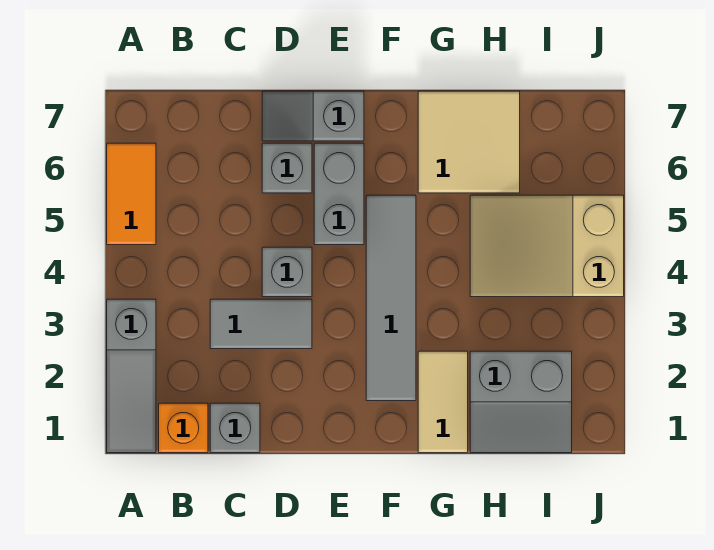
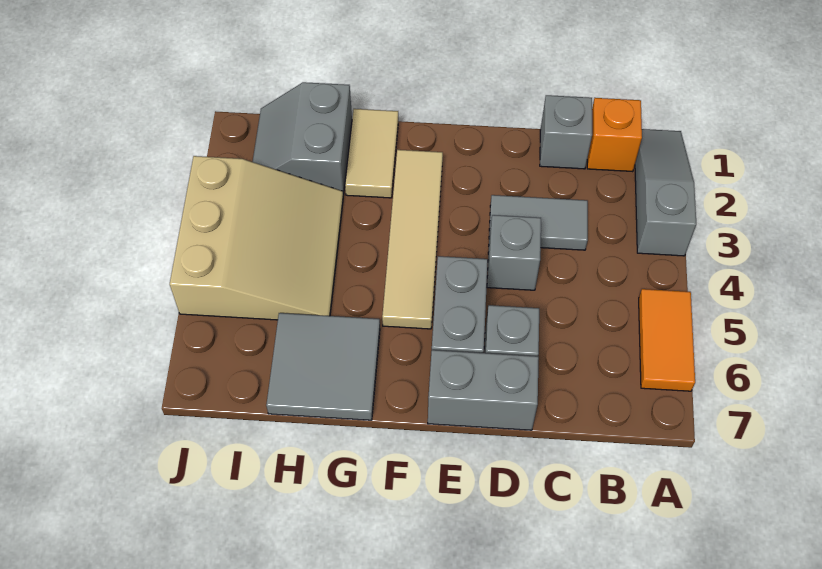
grey slope D7:E7 level 1 top E -> grey brick D7:E7 level 1
grey tile F2:F5 level 1 -> tan tile F2:F5 level 1
tan tile G6:H7 level 1 -> grey tile G6:H7 level 1
grey slope H1:I2 level 1 top 2 -> grey slope H1:I2 level 1 top H
tan slope H4:J5 level 1 top J -> tan slope H3:J5 level 1 top J

